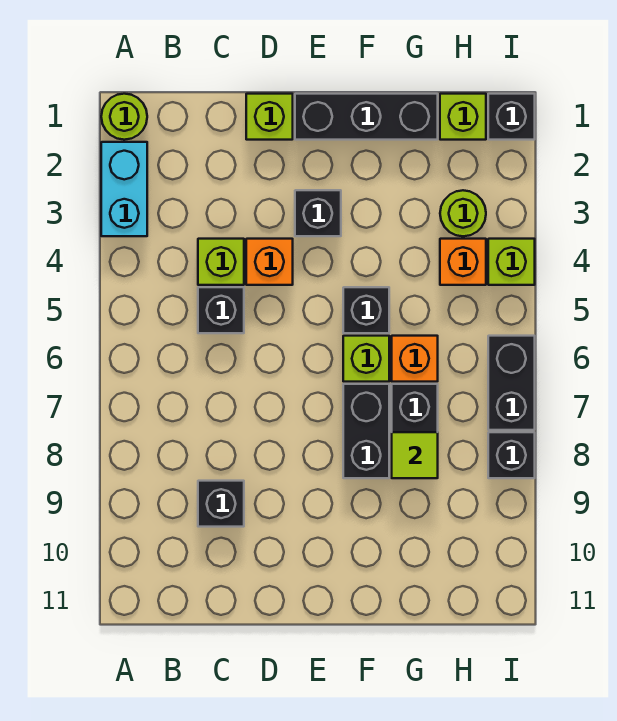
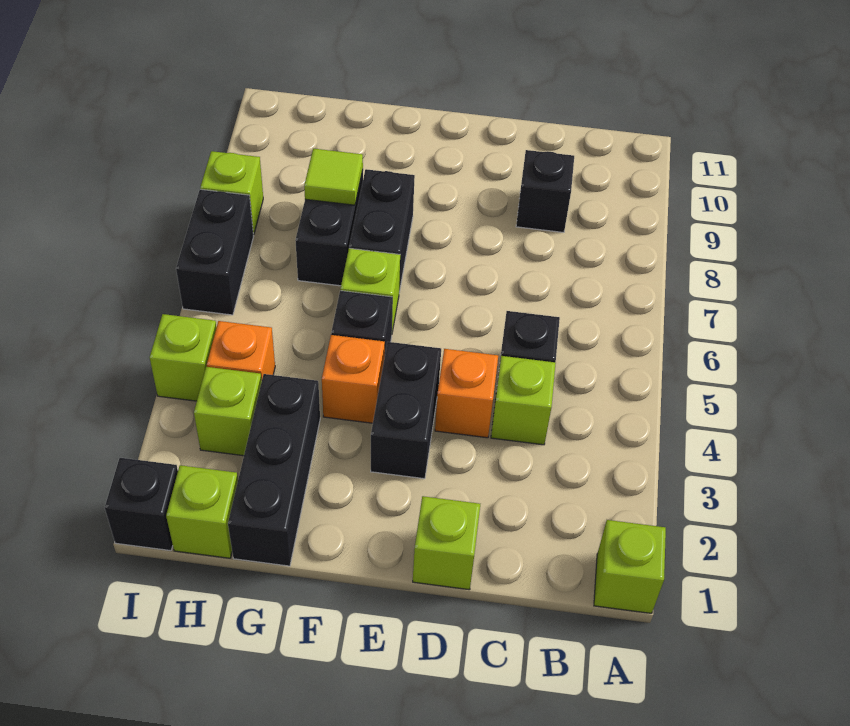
lime round brick A1 level 1 -> lime brick A1 level 1
cyan brick A2:A3 level 1 -> none
black brick E1:G1 level 1 -> black brick G1:G3 level 1
black brick E3 level 1 -> black brick E3:E4 level 1
orange brick G6 level 1 -> orange brick F4 level 1
lime round brick H3 level 1 -> lime brick H3 level 1
black brick I8 level 1 -> lime brick I8 level 1

